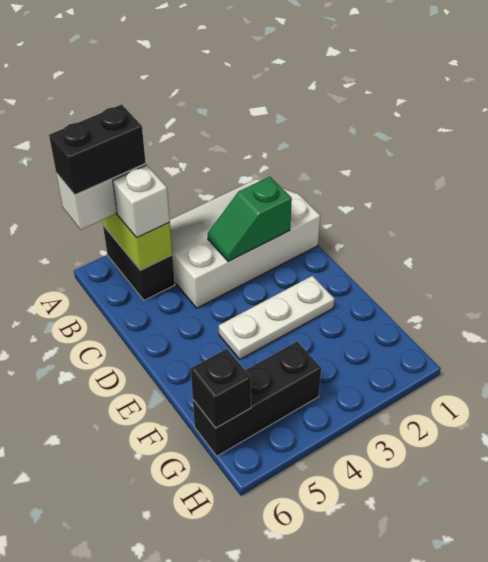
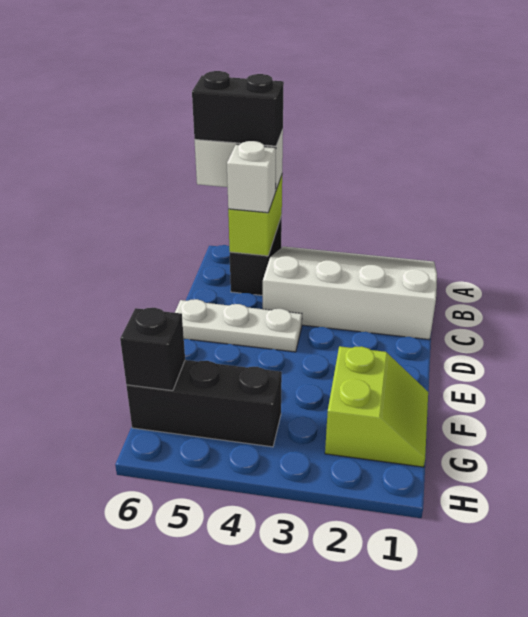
green slope C2:C3 level 2 top 2 -> none
white plate E2:E4 level 1 -> white plate D4:D6 level 1
none -> lime slope F1:G2 level 1 top 2

